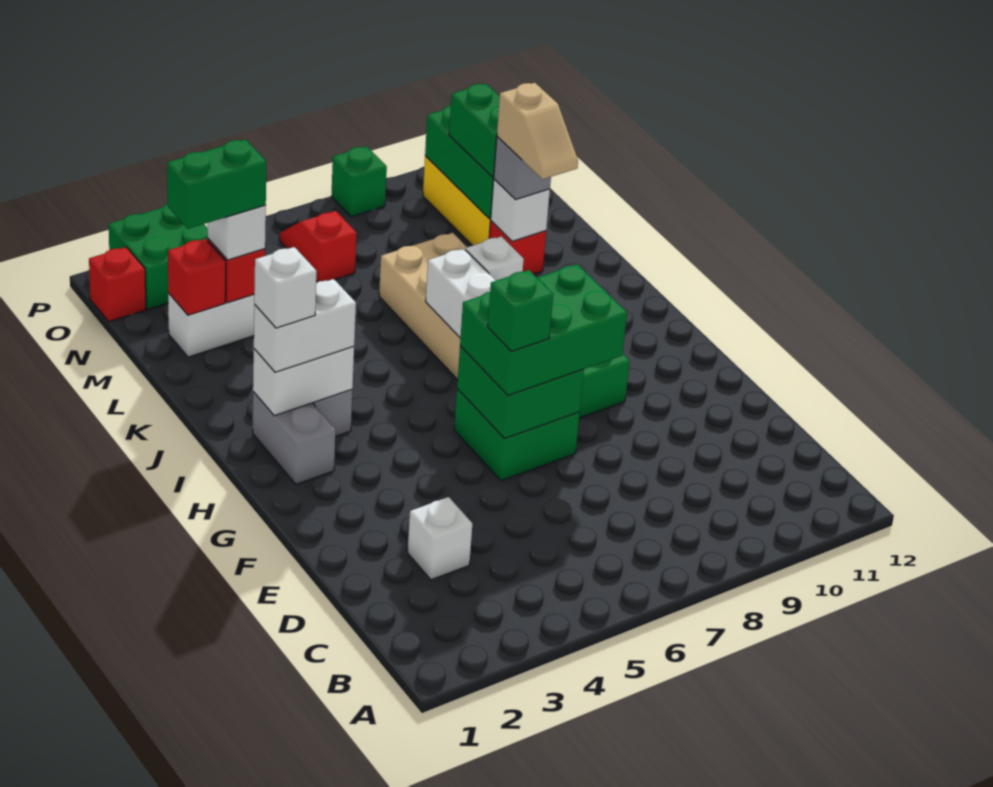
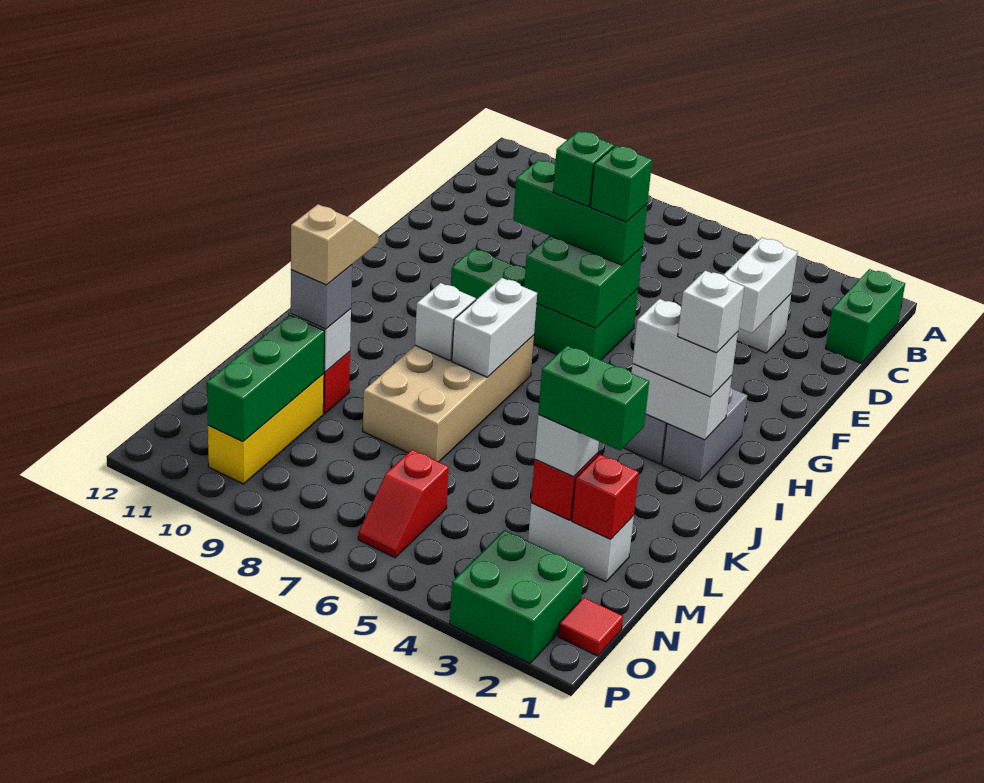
none -> white brick D3:E3 level 2
green brick F6:G8 level 3 -> green brick F6:F8 level 3
green brick M10:N10 level 3 -> green brick B1:C1 level 1
red brick O1 level 1 -> red tile O1 level 1
green brick P8 level 1 -> green brick F7 level 4

